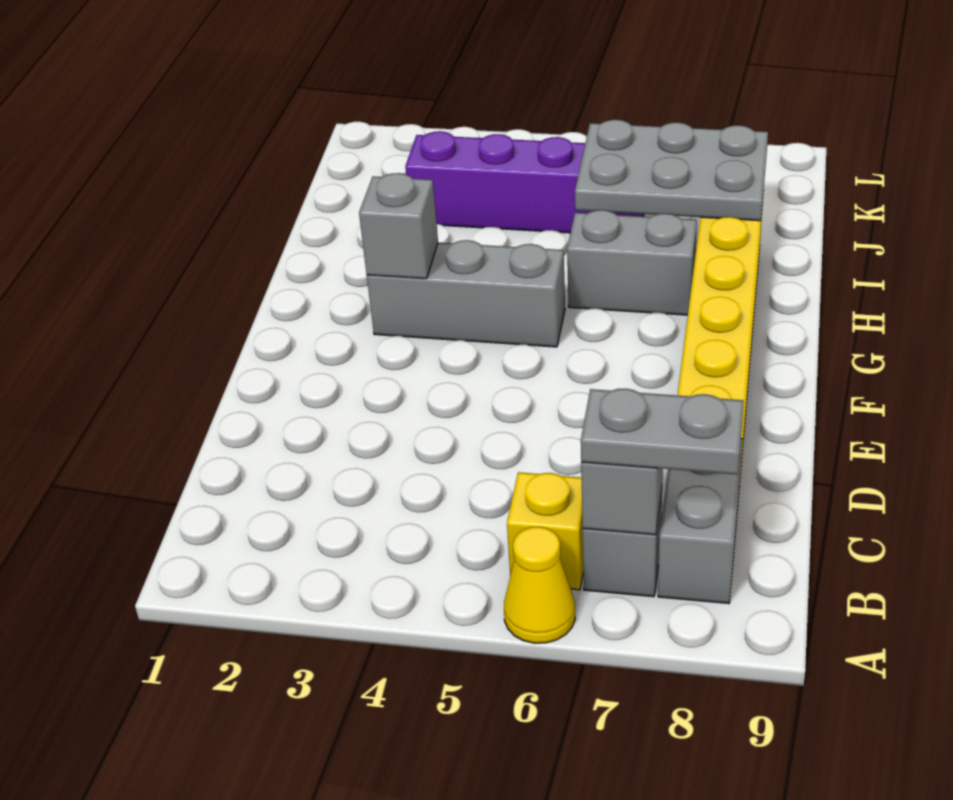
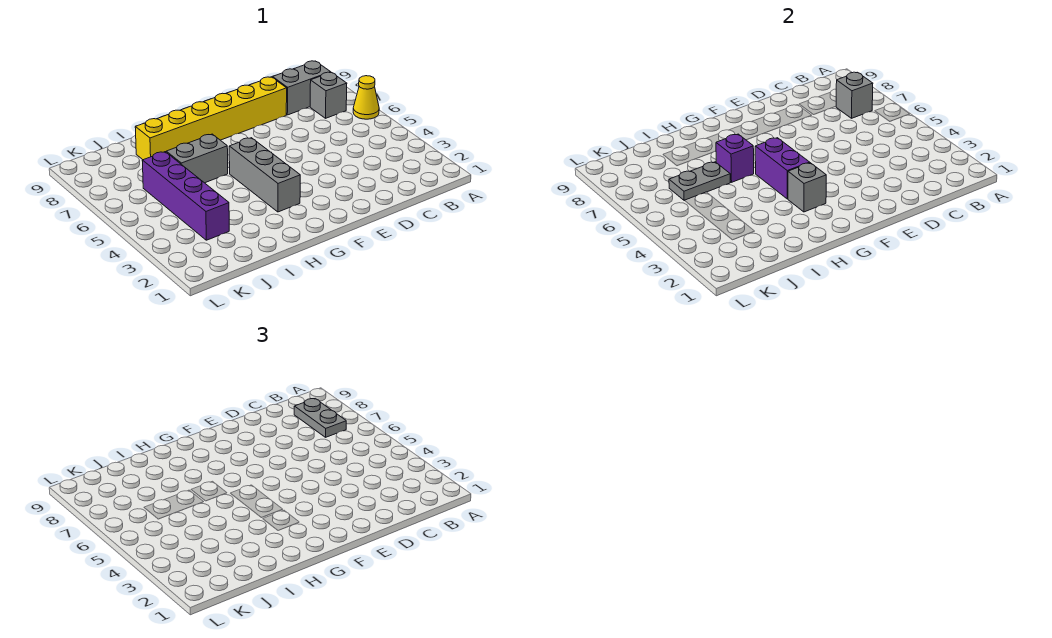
yellow brick B6 level 1 -> none
none -> purple brick G4:G5 level 2
grey brick H6:H7 level 1 -> grey brick H6:I6 level 1
none -> purple brick H6 level 2
grey plate I6:J8 level 2 -> grey plate I6:J6 level 2

